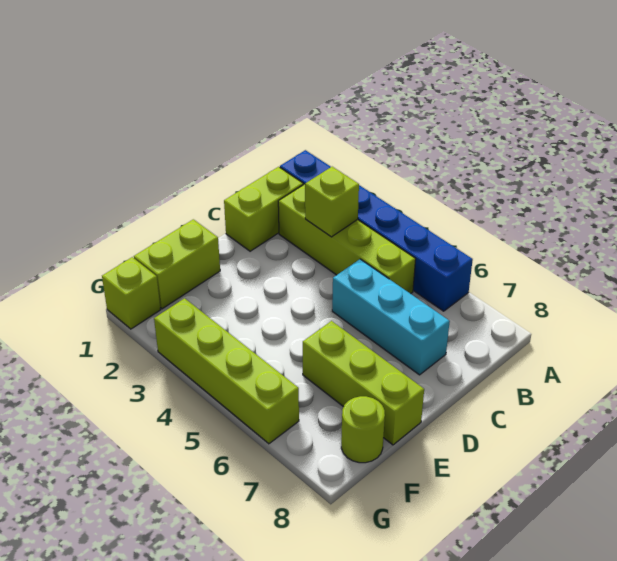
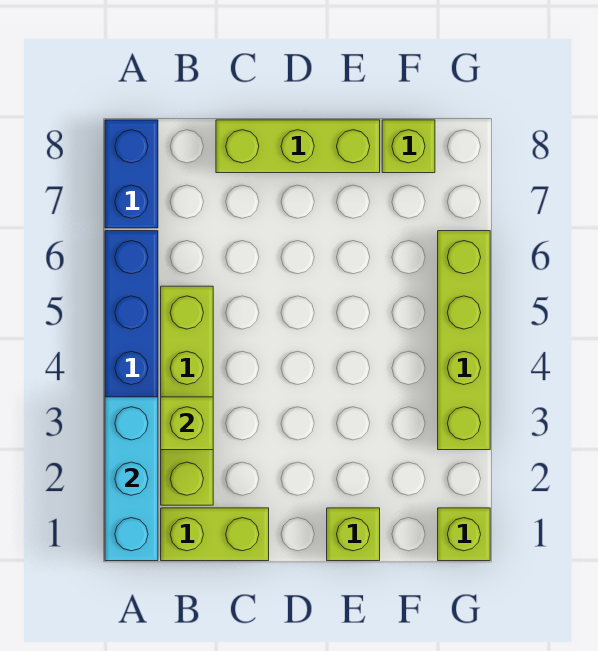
none -> blue brick A7:A8 level 1
cyan brick C5:C7 level 1 -> cyan brick A1:A3 level 2
lime brick E1:F1 level 1 -> lime brick E1 level 1
lime brick E6:E8 level 1 -> lime brick C8:E8 level 1
lime round brick F8 level 1 -> lime brick F8 level 1

